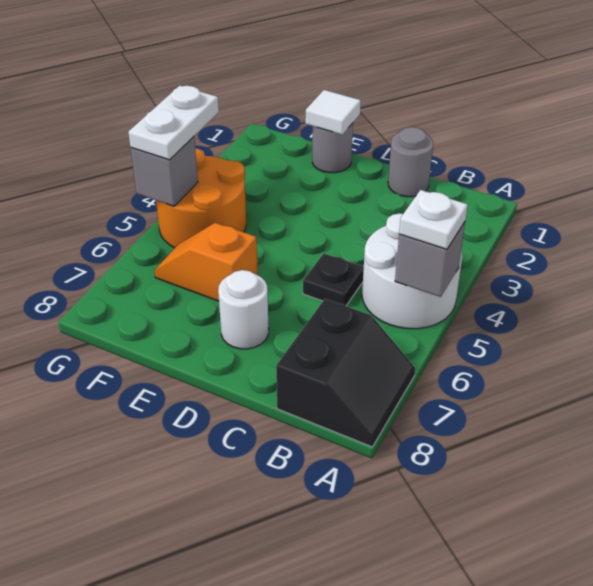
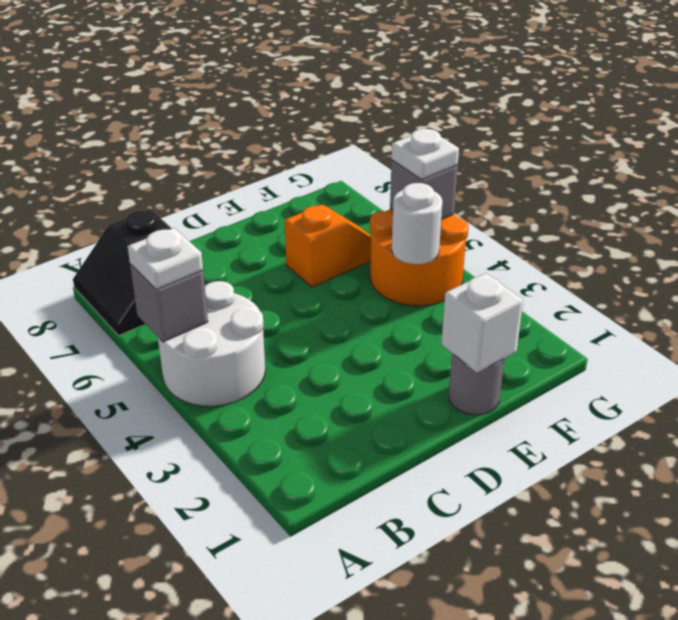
grey round brick C1 level 1 -> none
black plate C5 level 1 -> none
white round brick D7 level 1 -> white round brick F4 level 2
white tile E1 level 2 -> white brick E1 level 2
white plate G4:G5 level 3 -> white plate G5 level 3

